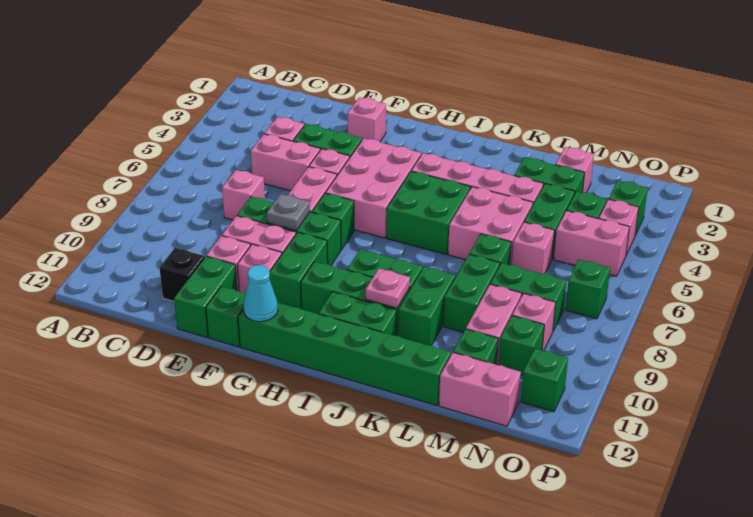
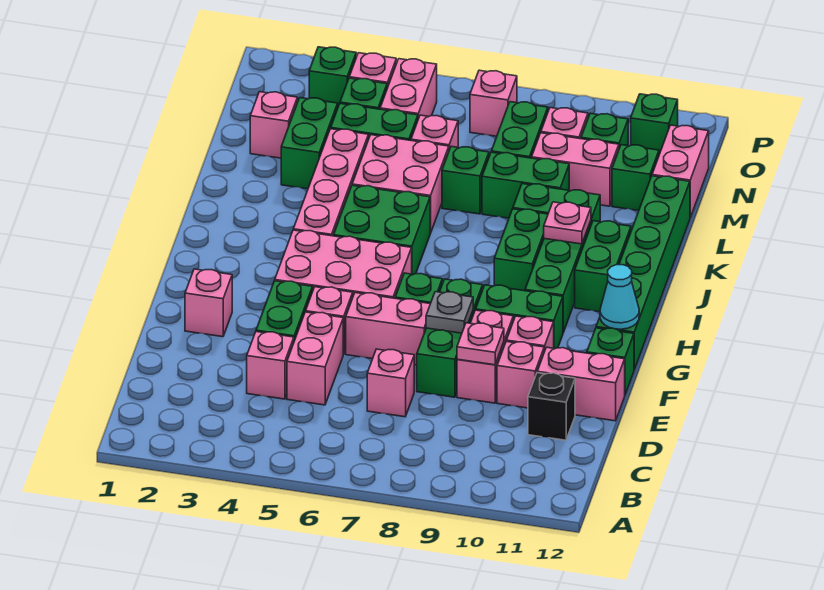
none -> pink plate E9 level 2
green brick E11:E12 level 1 -> pink brick E11:E12 level 1
green brick O7 level 1 -> pink brick O7 level 1

